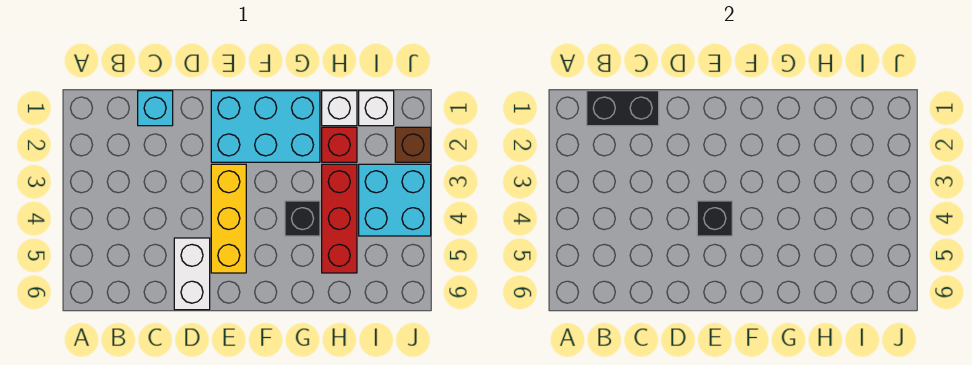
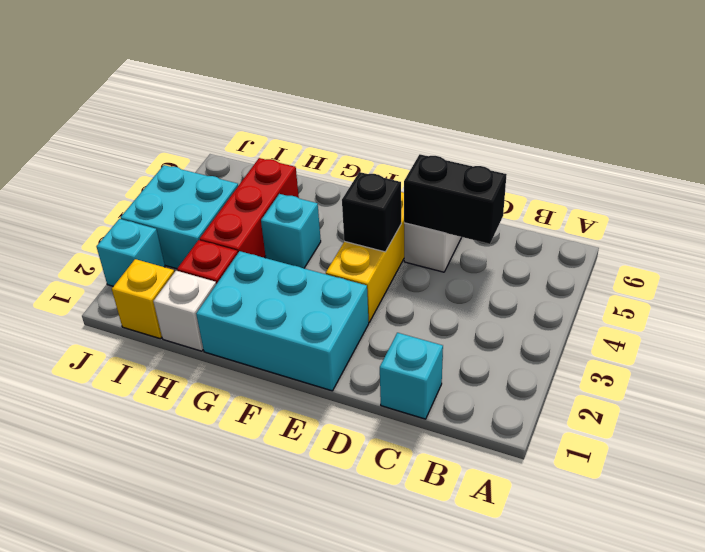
black brick B1:C1 level 2 -> black brick C5:D5 level 2
black brick G4 level 1 -> cyan brick G4 level 1
white brick I1 level 1 -> yellow brick I1 level 1
brown brick J2 level 1 -> cyan brick J2 level 1

